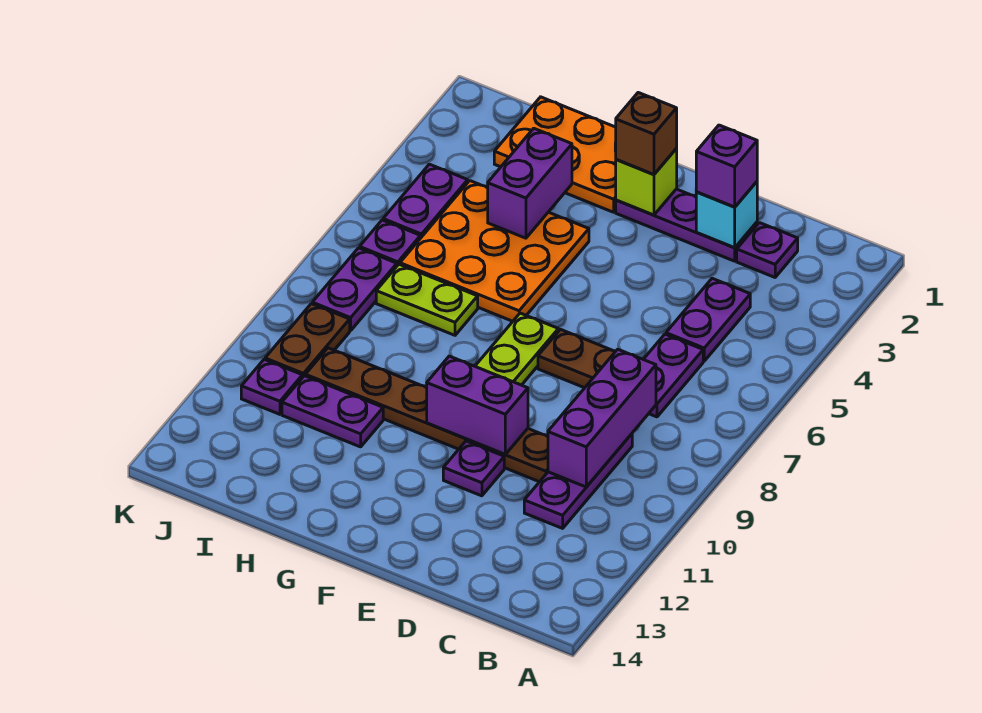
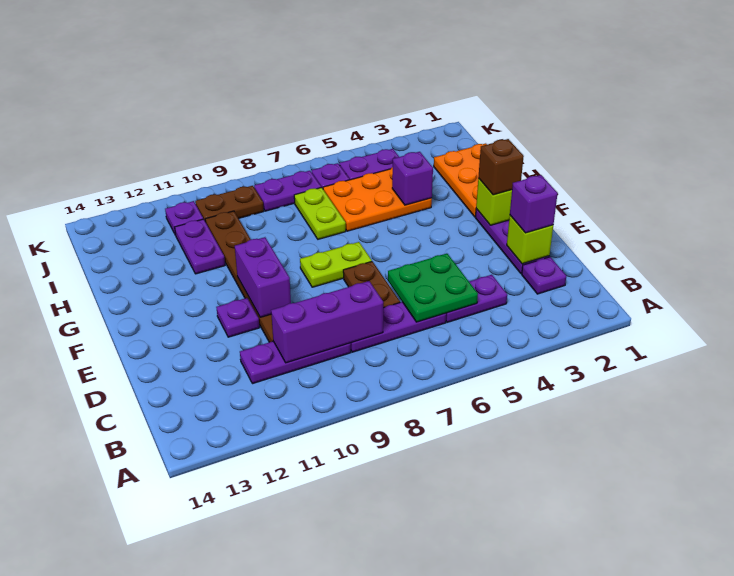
none -> green plate C5:D6 level 2
purple plate C6:C7 level 1 -> purple plate C6:C8 level 1
cyan brick D2 level 2 -> lime brick D2 level 2
orange plate G4:I6 level 1 -> orange plate H4:I6 level 1
purple brick H3:H4 level 2 -> purple brick H4 level 2

